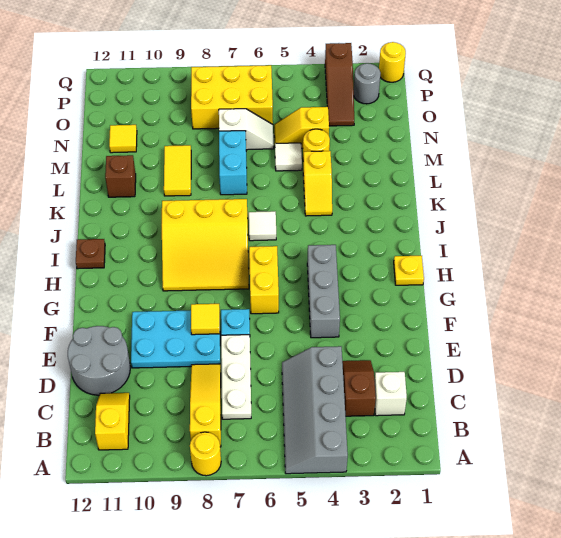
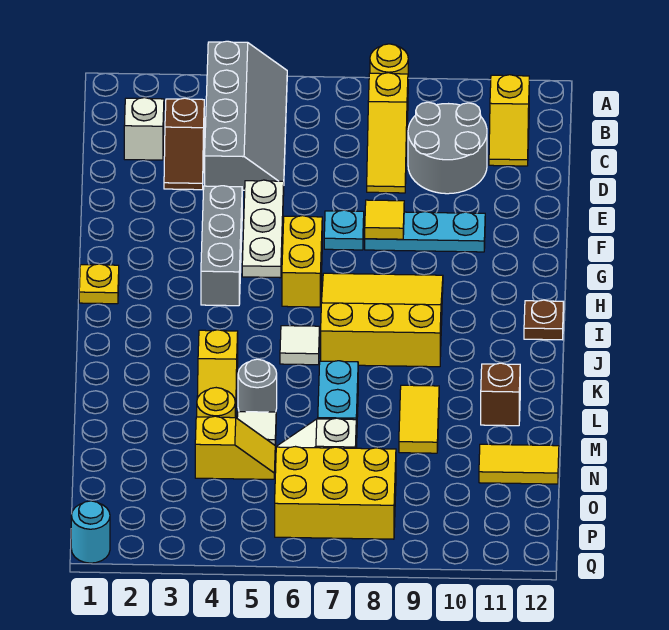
white plate C7:E7 level 1 -> white plate E5:G5 level 1
grey round brick D11:E12 level 1 -> grey round brick C9:D10 level 1
cyan plate E8:F10 level 1 -> cyan plate F8:F10 level 1
yellow slope K4:L4 level 1 top L -> yellow slope K4:L4 level 1 top K
yellow tile N11 level 1 -> yellow tile N11:N12 level 1
brown slope O3:Q3 level 1 top Q -> none
grey round brick P2 level 1 -> grey round brick L5 level 1
yellow round brick Q1 level 1 -> cyan round brick Q1 level 1

